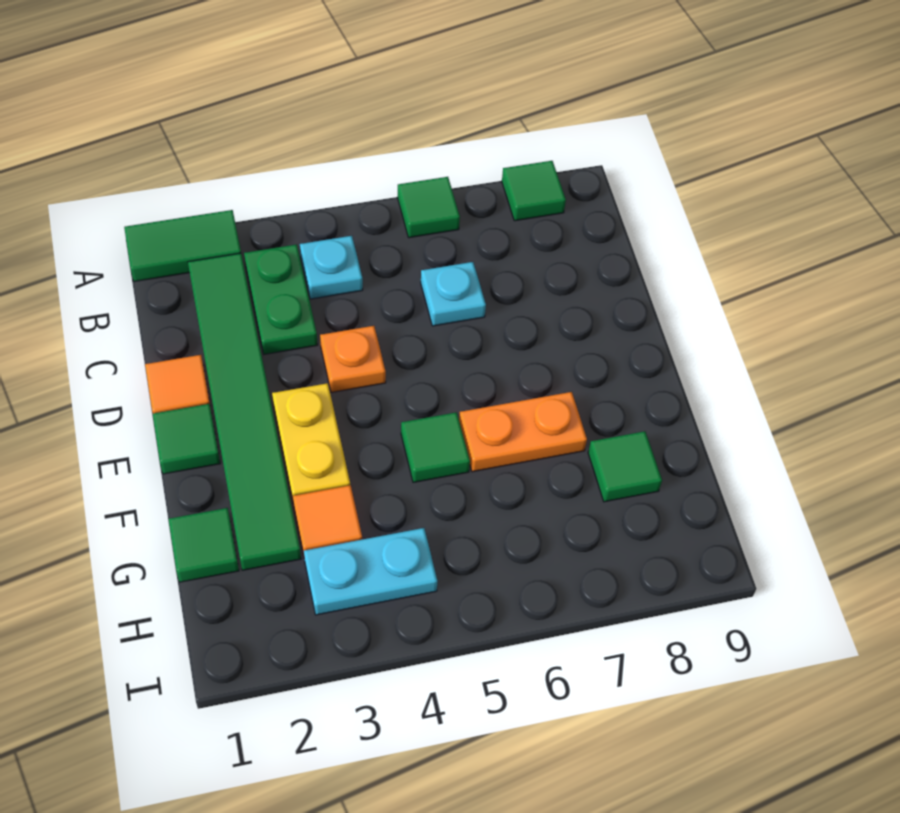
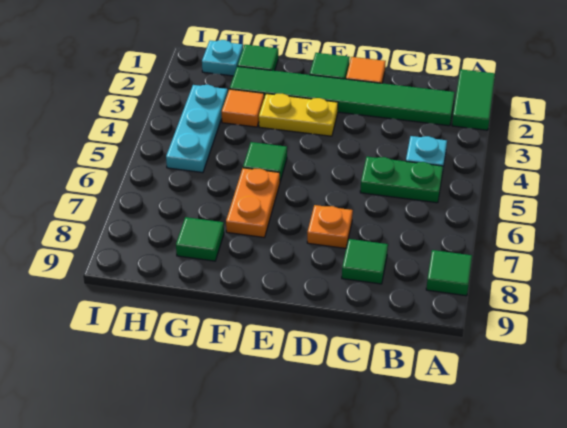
green tile A6 level 1 -> green tile C8 level 1
green plate B3:C3 level 1 -> green plate B5:C5 level 1
cyan plate C6 level 1 -> cyan plate H1 level 1
orange plate D4 level 1 -> orange plate D7 level 1
cyan plate H3:H4 level 1 -> cyan plate H3:H5 level 1

